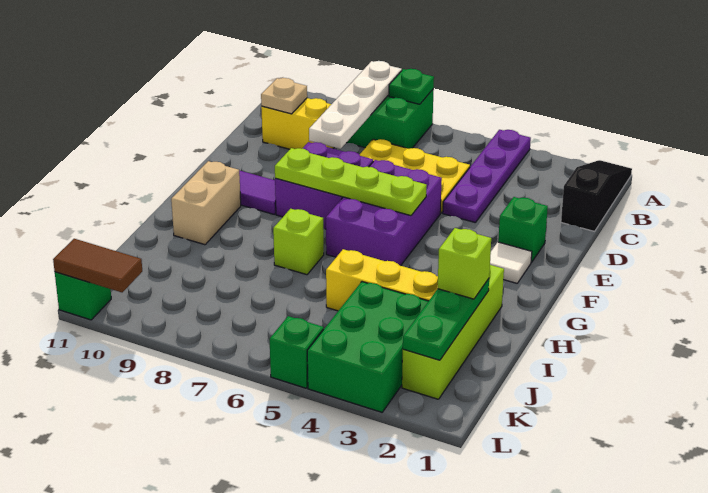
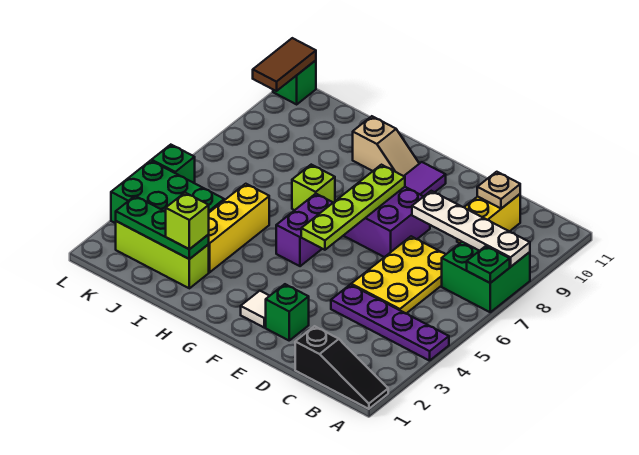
purple brick E5:G6 level 1 -> purple brick G5:G6 level 1
tan brick G10:H10 level 1 -> tan slope G10:H10 level 1 top H
lime brick H2:K2 level 1 -> lime brick I2:K2 level 1

